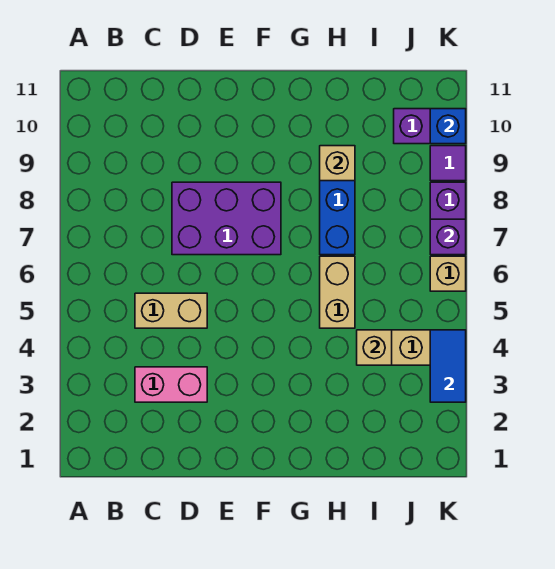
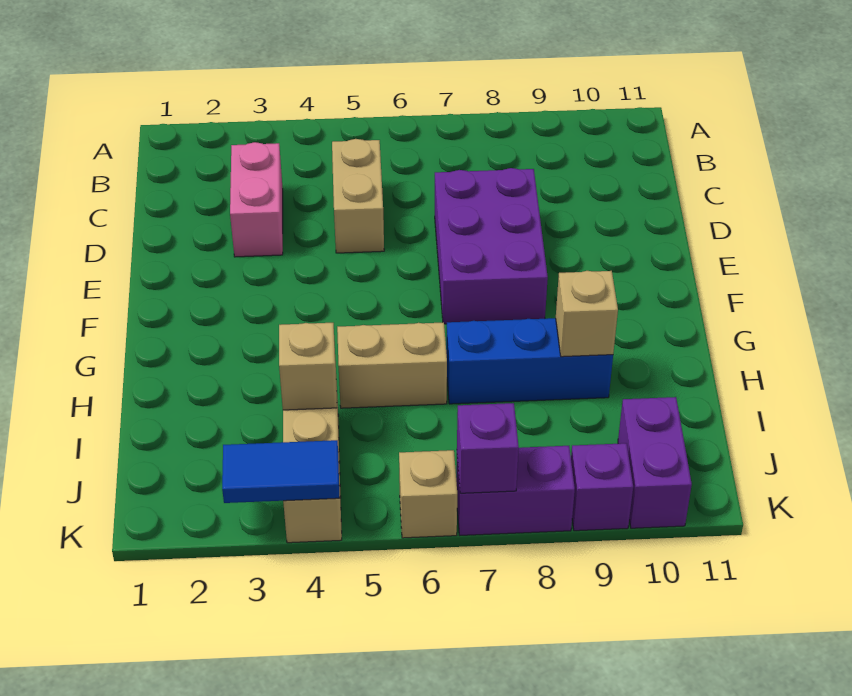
purple tile K9 level 1 -> purple brick K9 level 1
blue brick K10 level 2 -> none

